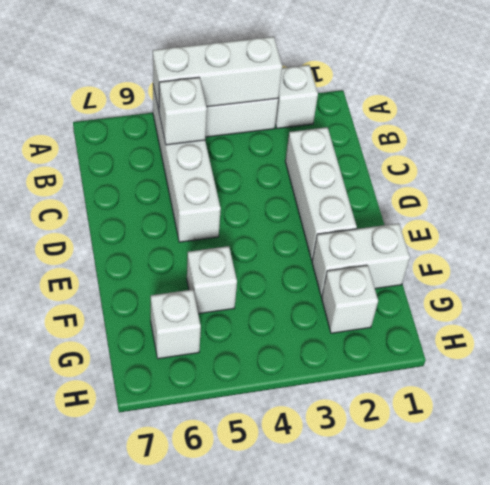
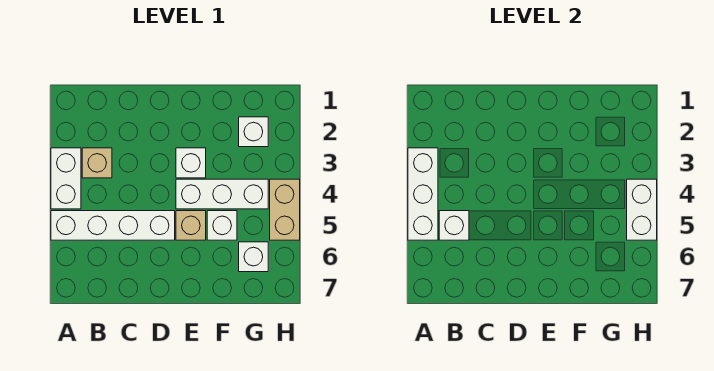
white brick A2 level 1 -> white brick E3 level 1
none -> tan brick B3 level 1
white brick C2:E2 level 1 -> white brick E4:G4 level 1
none -> tan brick E5 level 1
white brick F1:F2 level 1 -> white brick H4:H5 level 2
none -> tan brick H4:H5 level 1

